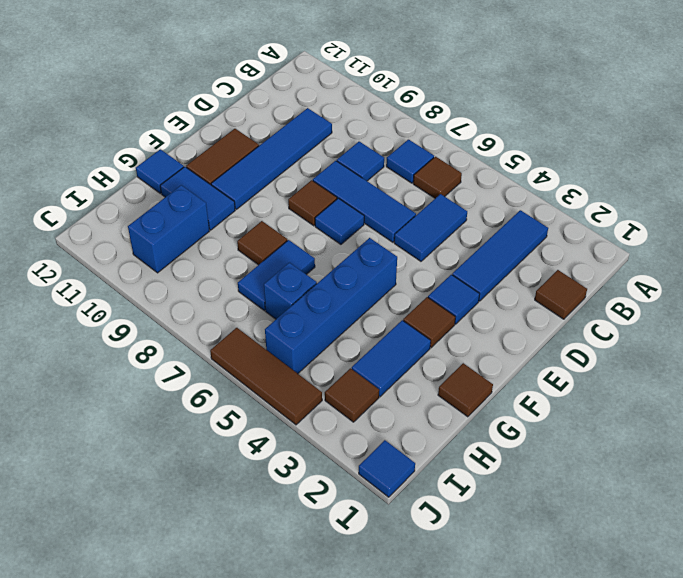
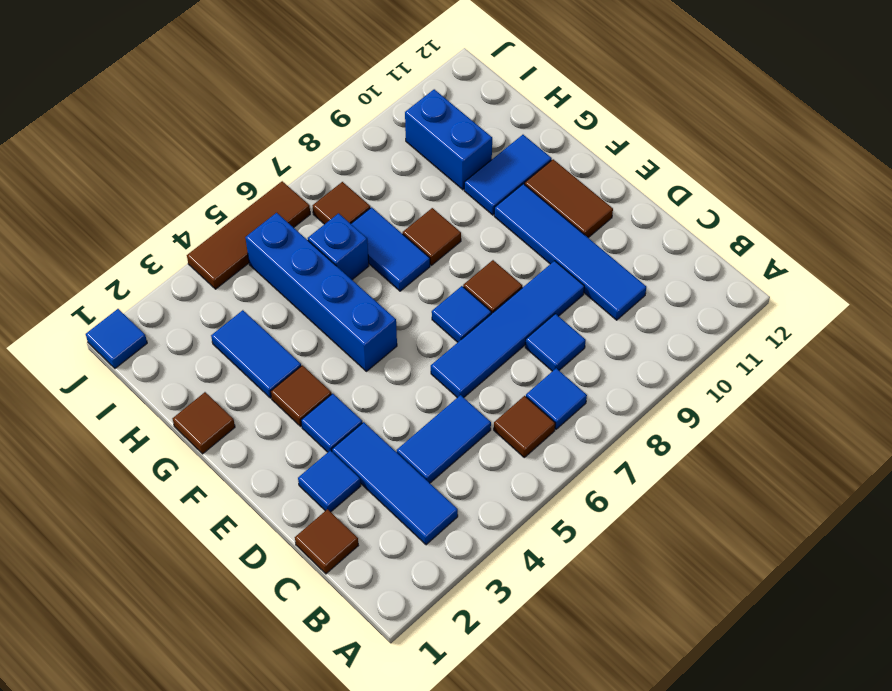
blue tile C5:D5 level 1 -> blue tile C4:C5 level 1
blue tile D6:D8 level 1 -> blue tile D6:D9 level 1
blue tile G12 level 1 -> blue tile D2 level 1
brown tile I3 level 1 -> brown tile I7 level 1

